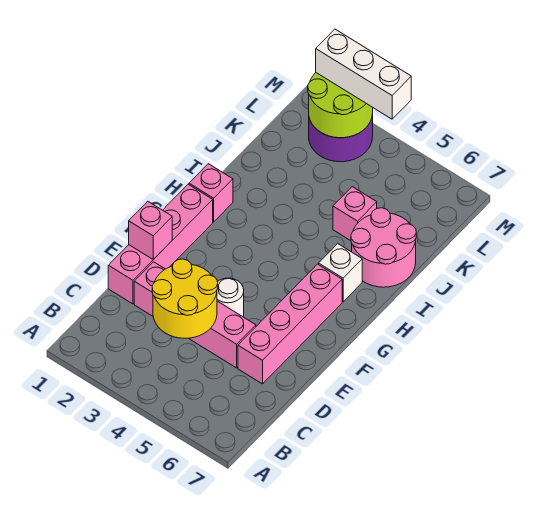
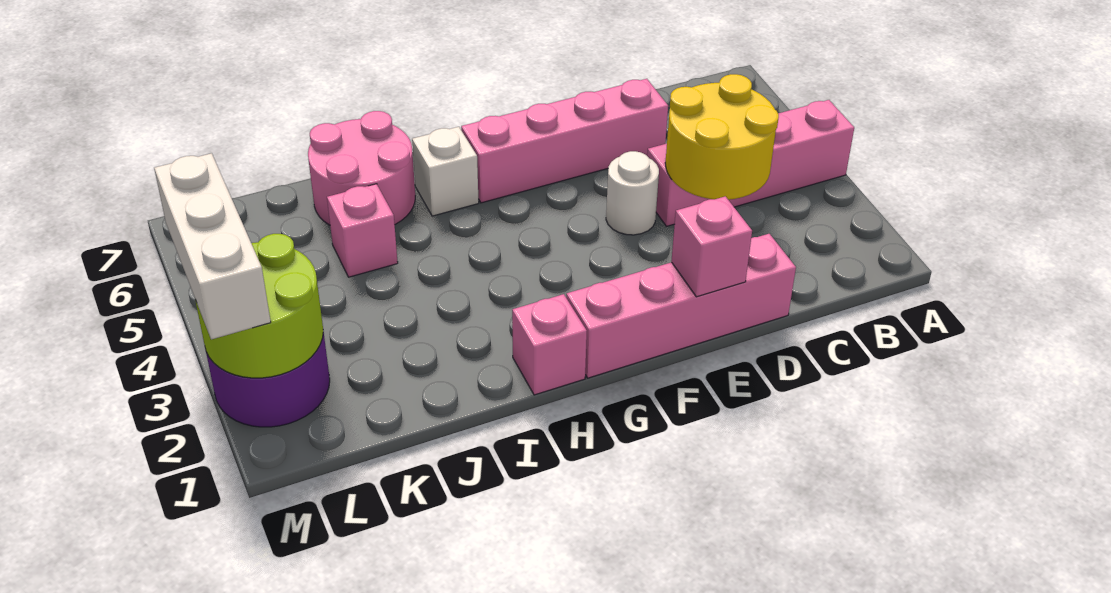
pink brick D2:D5 level 1 -> pink brick A4:D4 level 1

